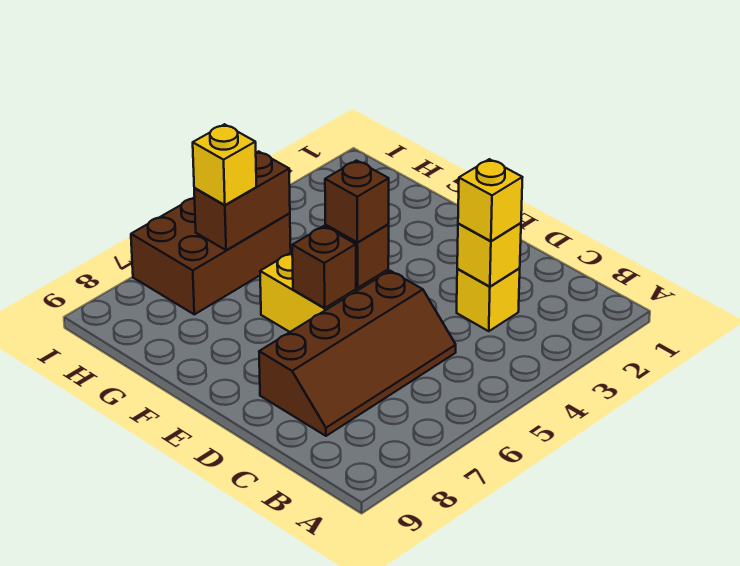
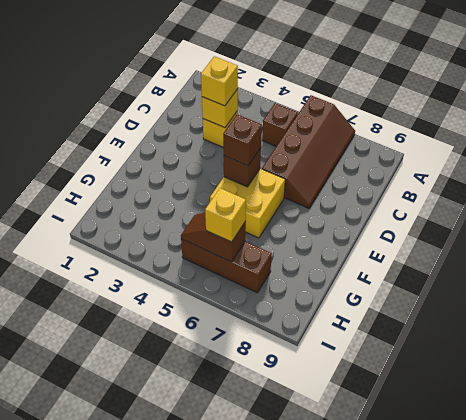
brown slope C5:D8 level 1 top D -> brown slope A6:D7 level 1 top 6
brown brick E6 level 2 -> brown brick B5 level 1
brown brick H5:I7 level 1 -> brown brick H5:H7 level 1
brown brick H5:H6 level 2 -> brown slope H5:H6 level 2 top 6

